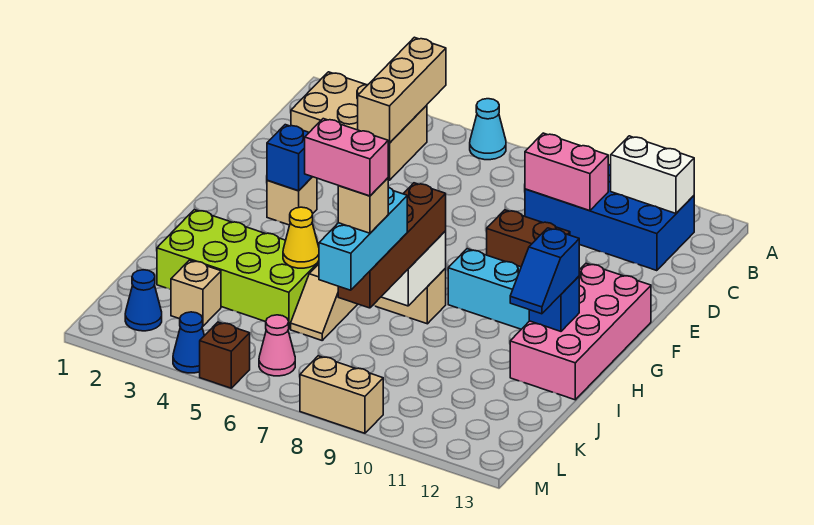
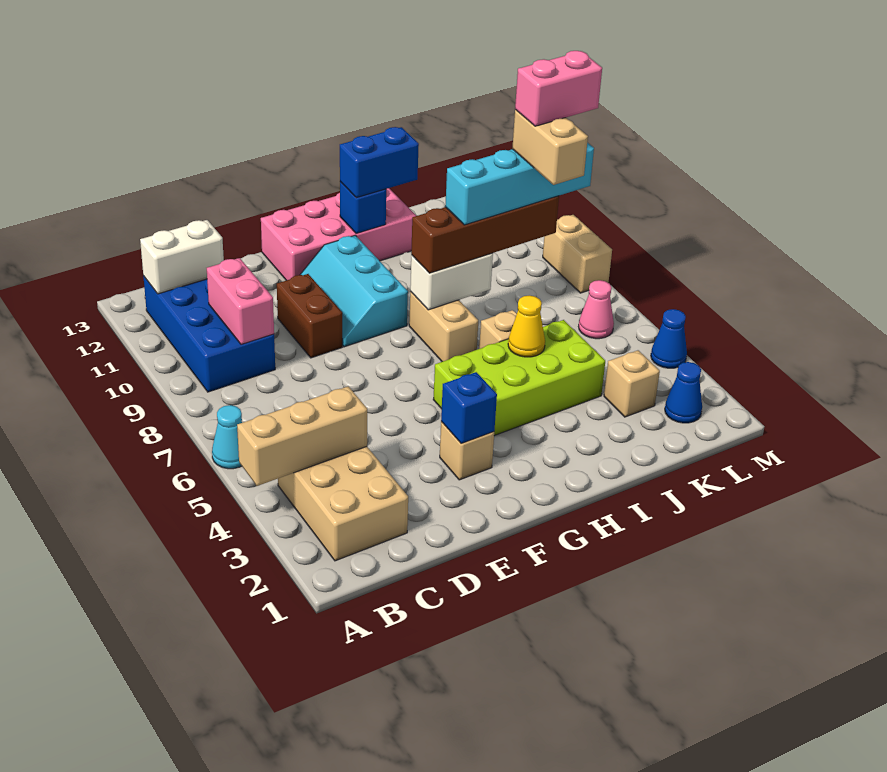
white brick B11:B12 level 2 -> white brick B12:C12 level 2
blue slope H12:I12 level 3 top H -> blue brick H12:I12 level 3
lime brick I2:J5 level 1 -> lime brick G4:J5 level 1
cyan brick J8:L8 level 4 -> cyan brick I8:L8 level 4
pink brick K7:K8 level 6 -> pink brick K8:L8 level 6
tan brick K8 level 5 -> tan brick K7:K8 level 5
brown brick M5 level 1 -> none

